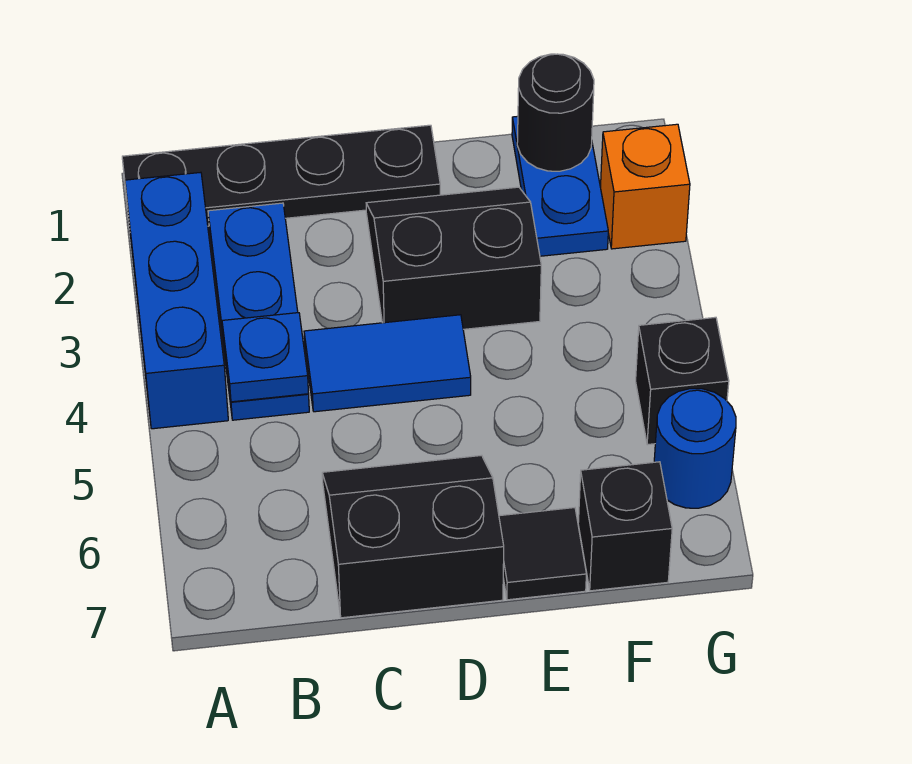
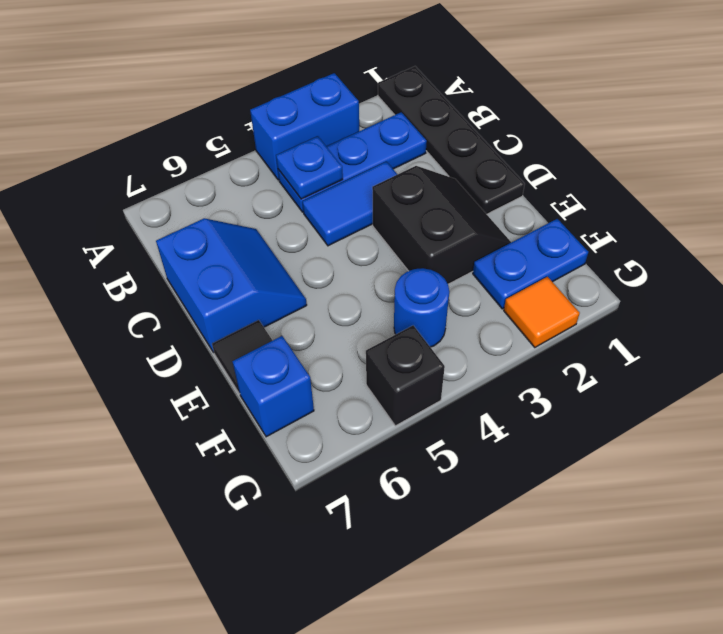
blue brick A2:A4 level 1 -> blue brick A3:A4 level 1
blue tile C4:D4 level 1 -> blue tile C3:C4 level 1
black slope C6:D7 level 1 top 7 -> blue slope C6:D7 level 1 top 7
black round brick F1 level 2 -> none
black brick F7 level 1 -> blue brick F7 level 1
orange brick G2 level 1 -> orange tile G2 level 1
blue round brick G6 level 1 -> blue round brick F4 level 1

